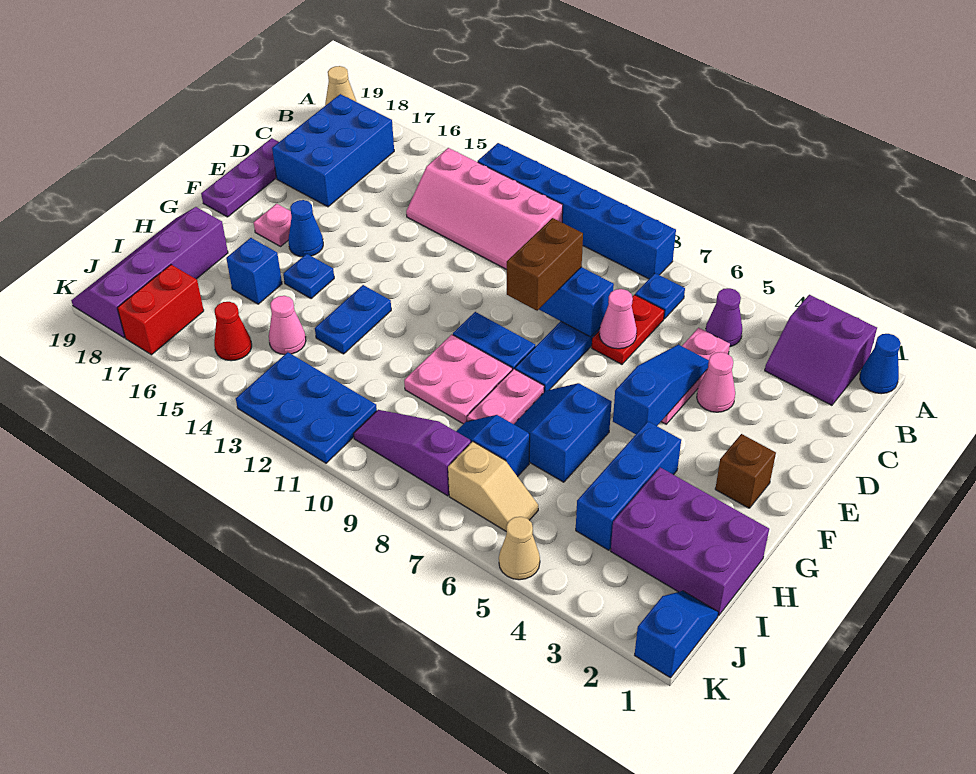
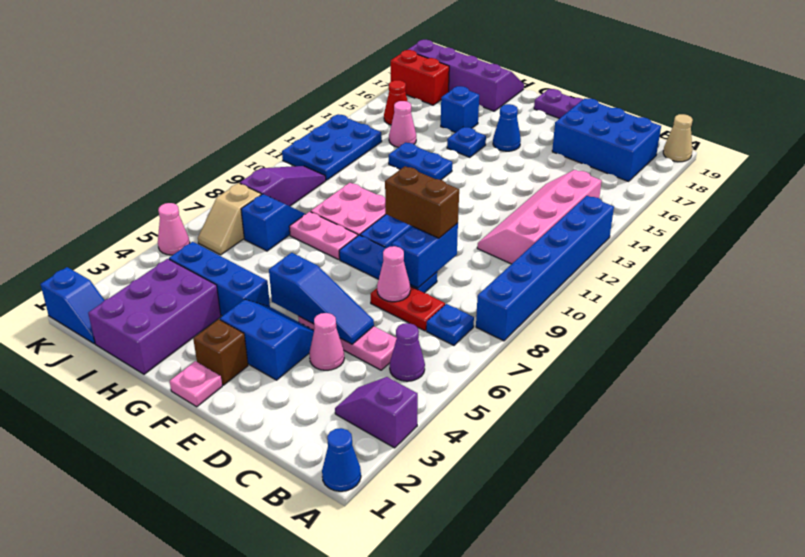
purple slope A2:B3 level 1 top A -> purple slope A3:B3 level 1 top A
pink plate F17 level 1 -> pink plate F1 level 1
blue slope G6:H7 level 1 top 6 -> blue slope E3:F4 level 1 top 3
tan cone K5 level 1 -> pink cone K5 level 1

